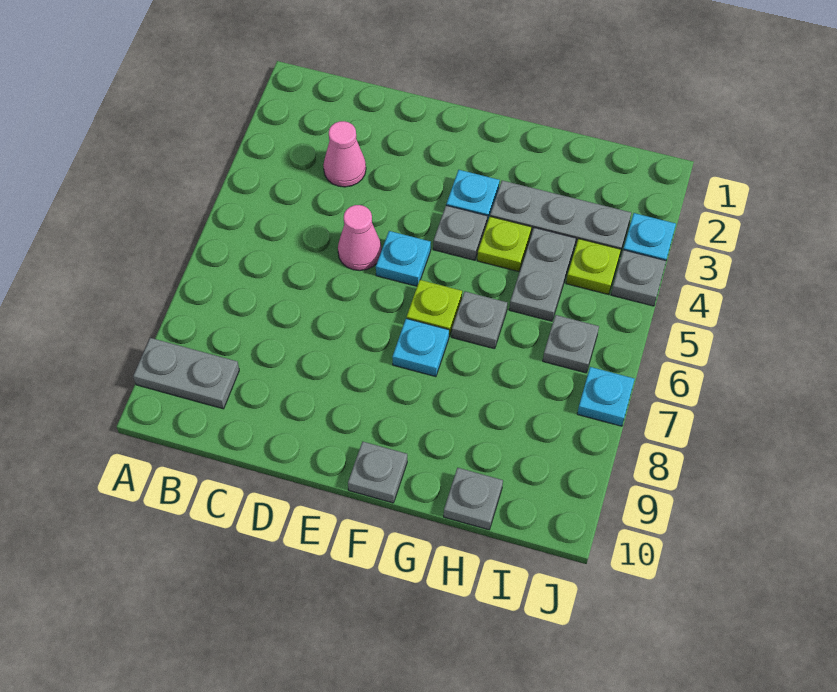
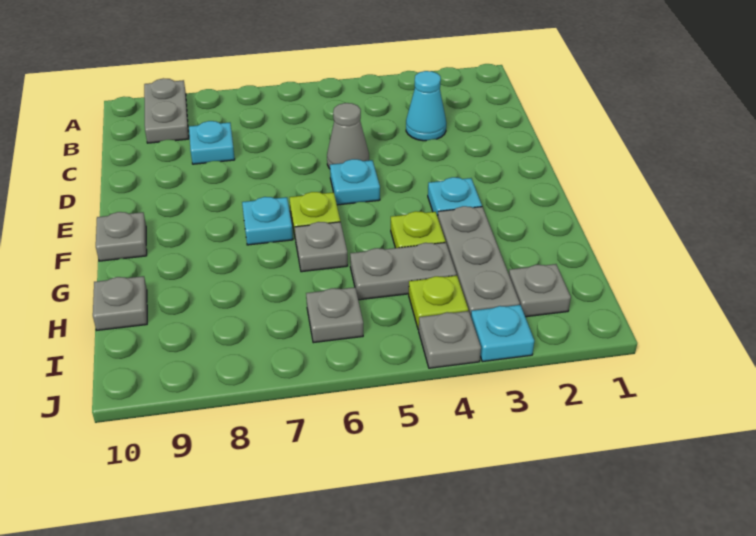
pink cone C3 level 1 -> cyan cone C3 level 1
pink cone D5 level 1 -> grey cone D5 level 1
grey plate F4 level 1 -> grey plate I2 level 1
cyan plate J7 level 1 -> cyan plate C8 level 1

